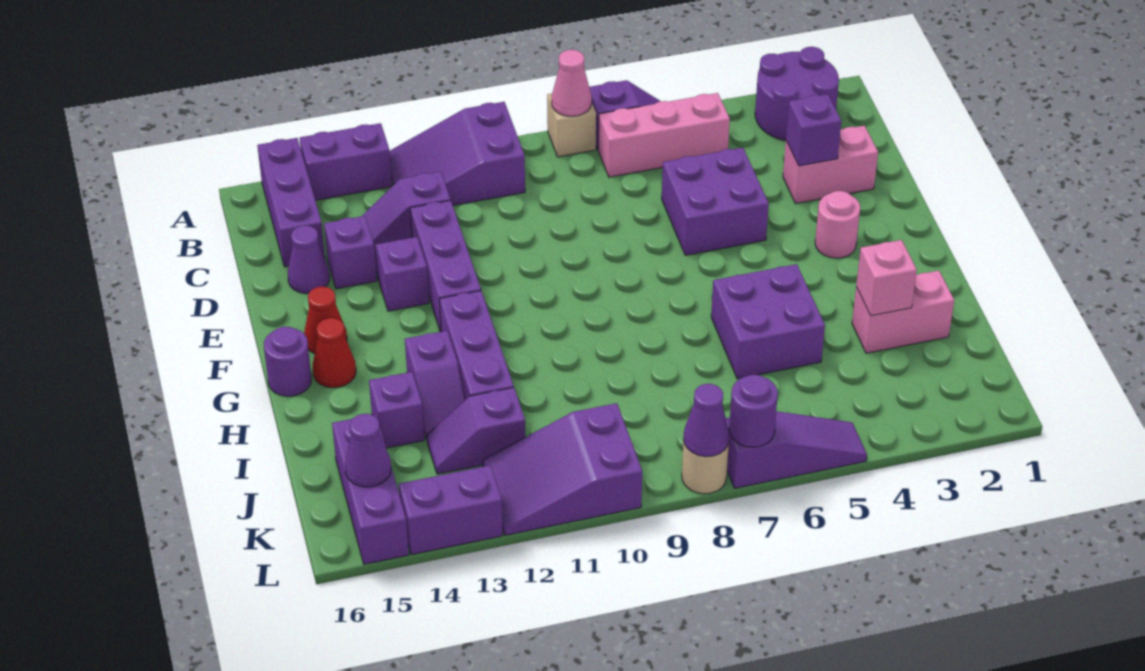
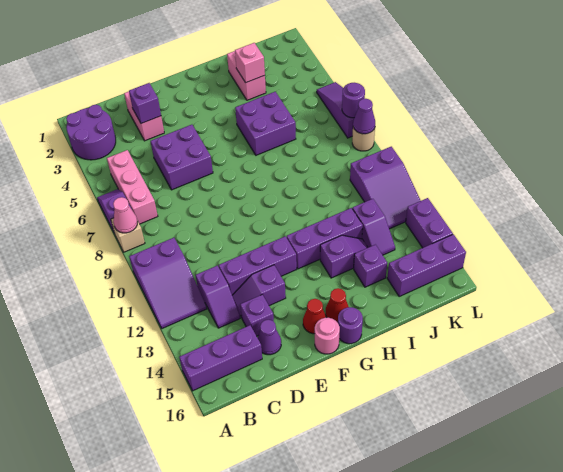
purple brick A13:A14 level 1 -> none
pink round brick F3 level 1 -> pink round brick F16 level 1
purple cone K15 level 2 -> none

